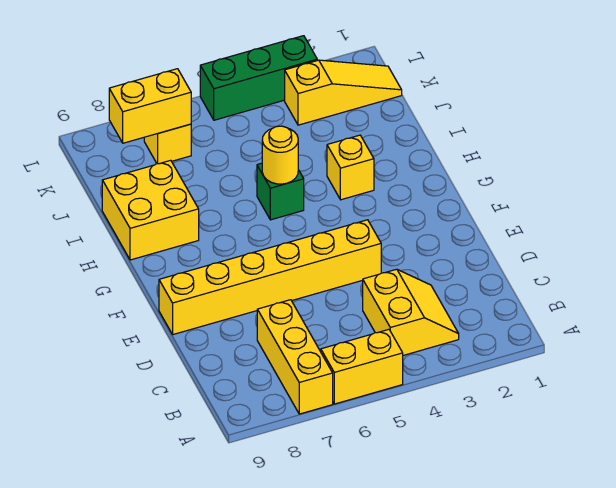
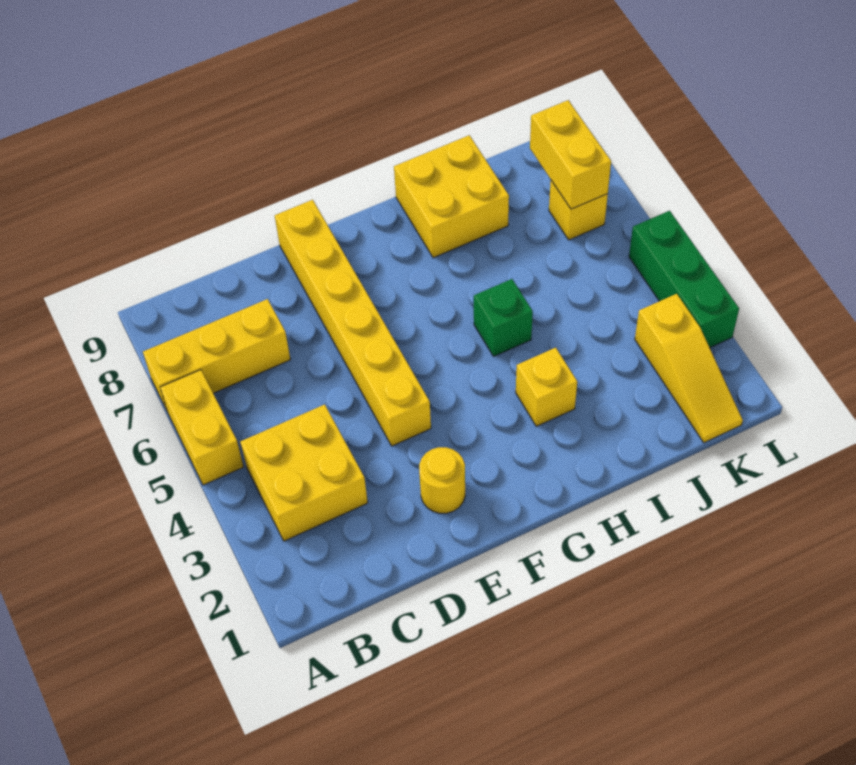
yellow slope B3:C4 level 1 top 4 -> yellow brick B3:C4 level 1
yellow round brick H5 level 2 -> yellow round brick E2 level 1

